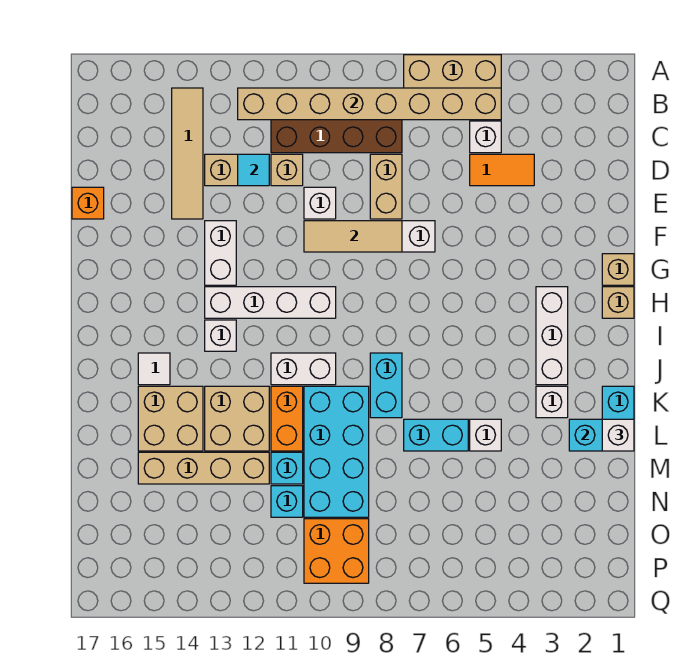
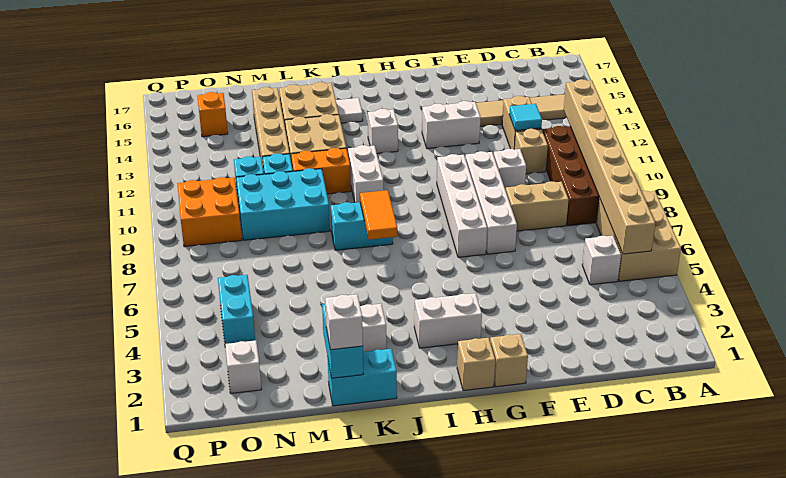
orange tile D4:D5 level 1 -> orange tile J7:J8 level 2
orange brick E17 level 1 -> orange brick O15 level 1
tan tile F8:F10 level 2 -> none
white brick H3:J3 level 1 -> white brick H3:I3 level 1
white brick H10:H13 level 1 -> white brick G7:G10 level 1
cyan brick K9:N10 level 1 -> cyan brick L9:N10 level 1
white brick L5 level 1 -> white brick O2 level 1
cyan brick L6:L7 level 1 -> cyan brick O4:O5 level 1

